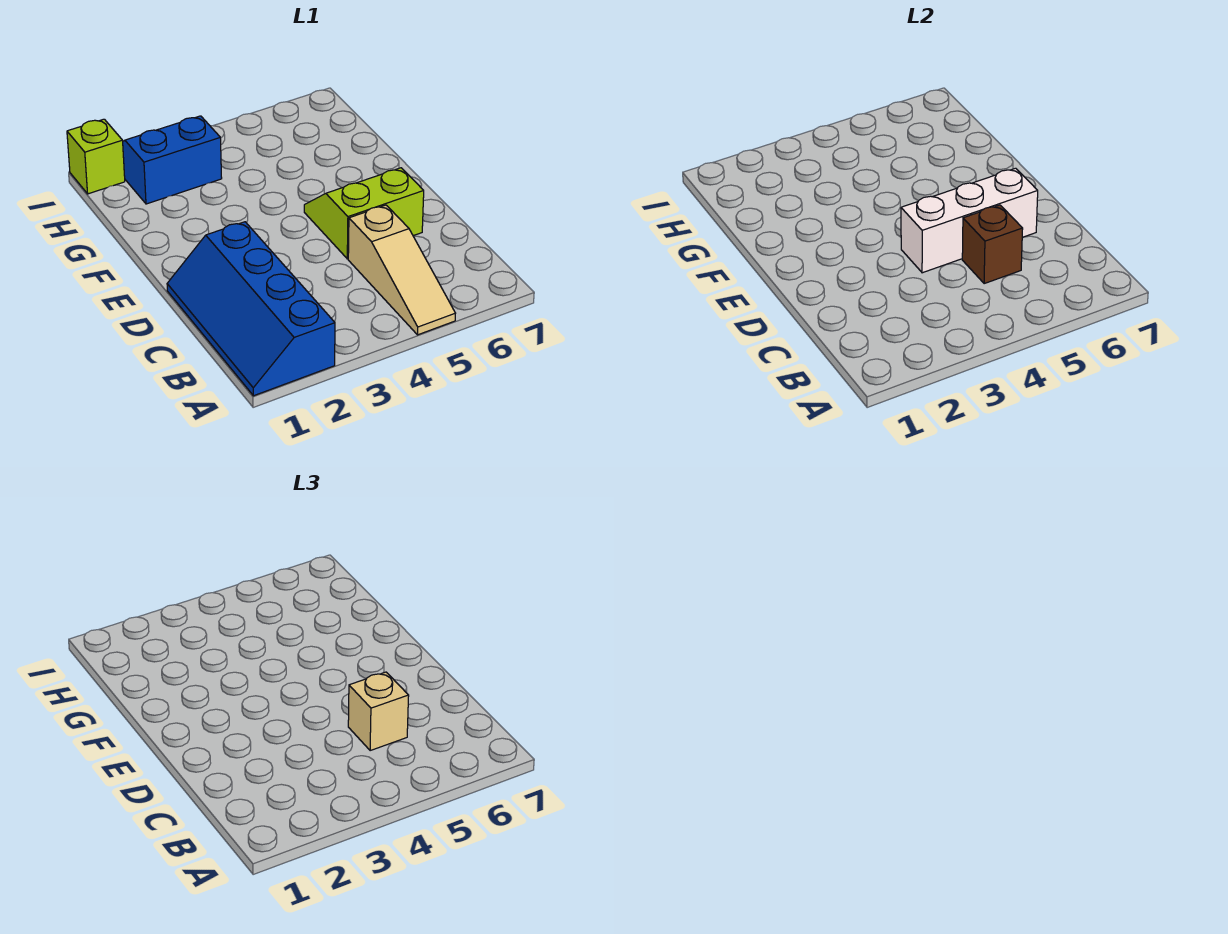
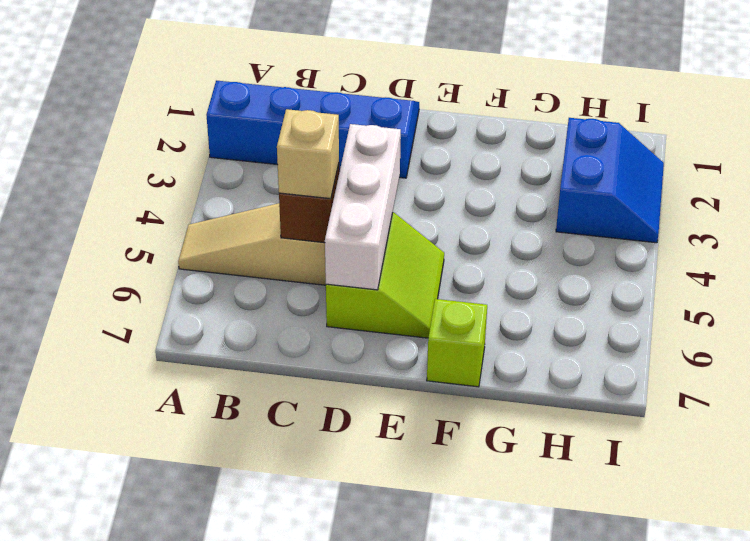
lime brick I1 level 1 -> lime brick F7 level 1

